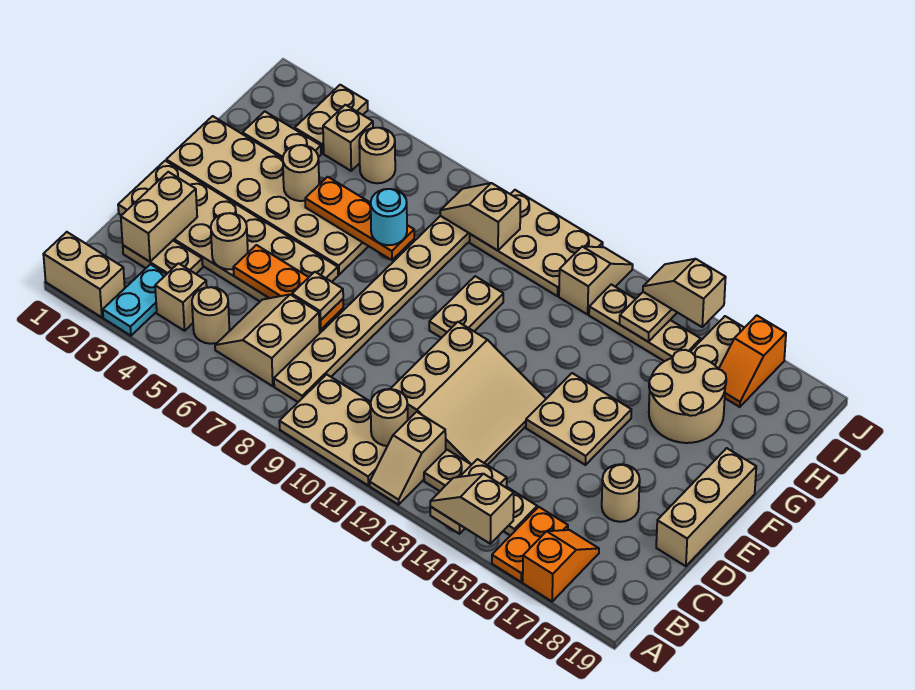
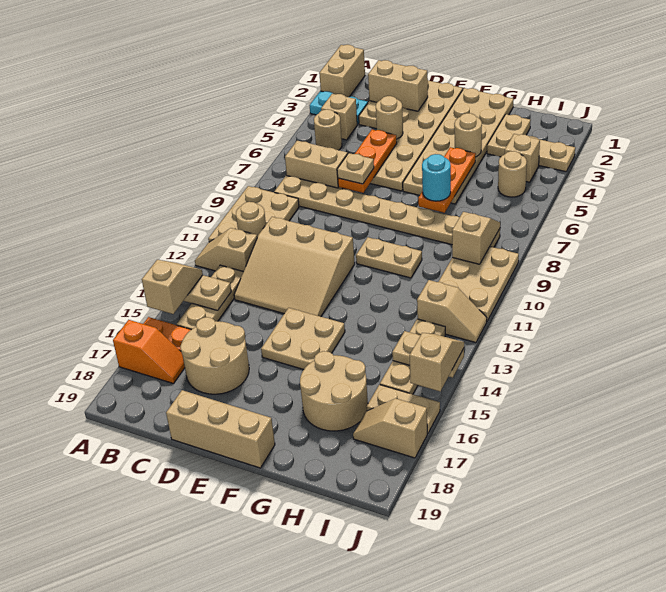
tan round brick D17 level 1 -> tan round brick C16:D17 level 1
orange slope I17:J17 level 1 top J -> tan slope I17:J17 level 1 top J

